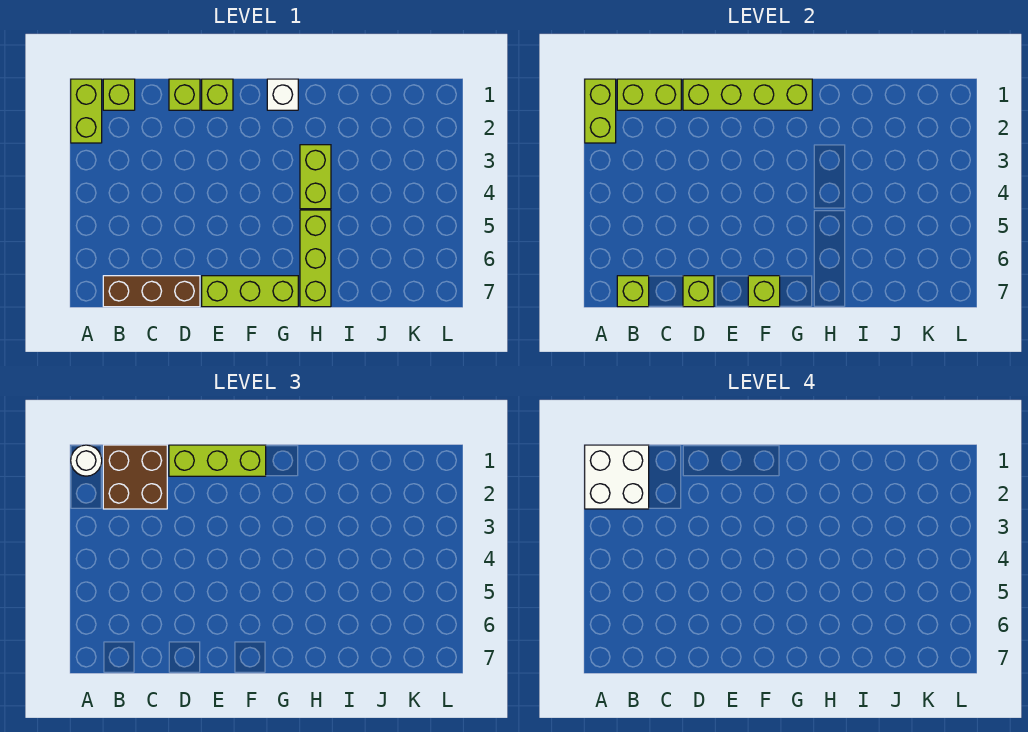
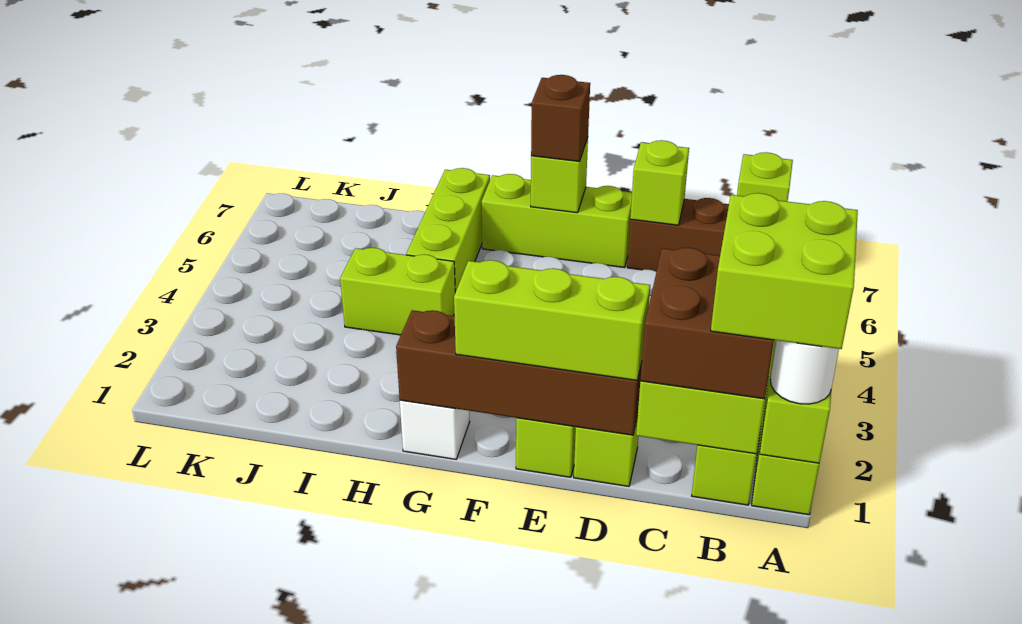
white brick A1:B2 level 4 -> lime brick A1:B2 level 4
lime brick D1:G1 level 2 -> brown brick D1:G1 level 2
none -> brown brick F7 level 3
lime brick H3:H4 level 1 -> lime brick H4:I4 level 1

